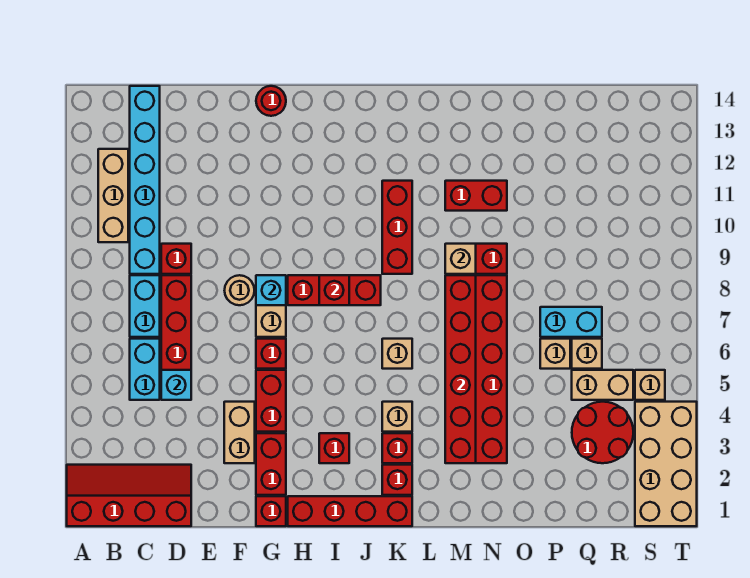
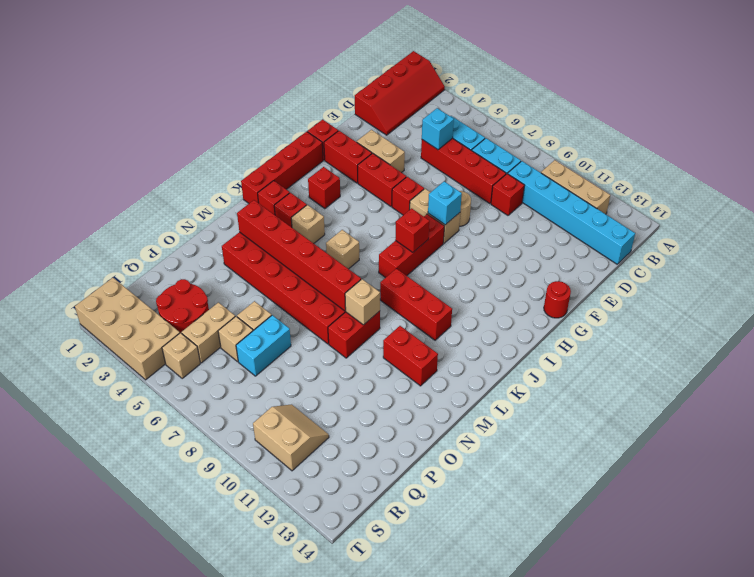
red brick M11:N11 level 1 -> red brick M11:M12 level 1
none -> tan slope R10:S11 level 1 top S

